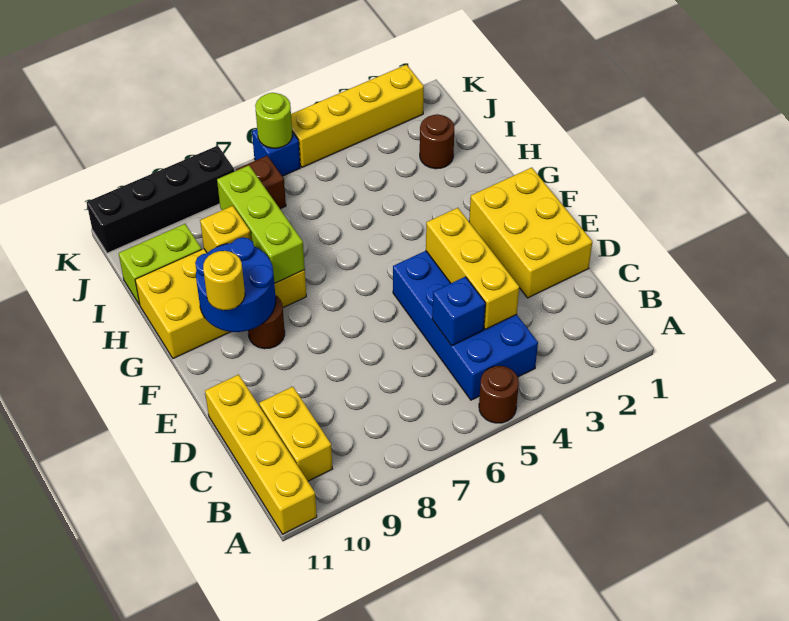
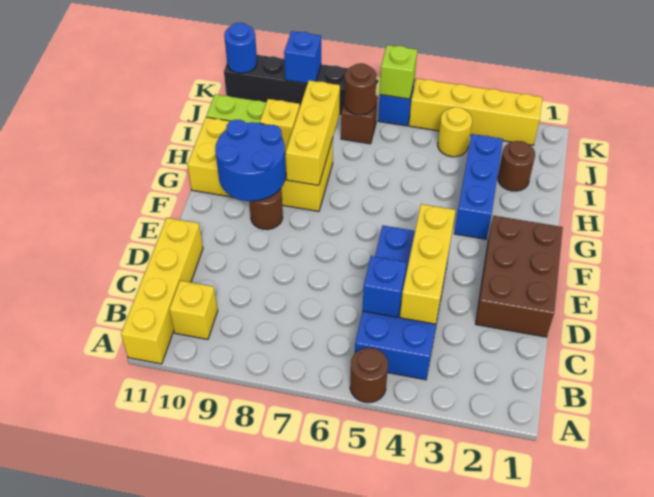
yellow brick B10:C10 level 1 -> yellow brick B10 level 1
yellow brick D1:F2 level 1 -> brown brick D1:F2 level 1
yellow round brick F10 level 3 -> yellow round brick J4 level 1
none -> blue brick G3:I3 level 1
lime brick G8:I8 level 2 -> yellow brick G8:I8 level 2
none -> brown round brick J7 level 2
lime round brick K6 level 2 -> lime brick K6 level 2
none -> blue brick K9 level 2
none -> blue round brick K11 level 2

